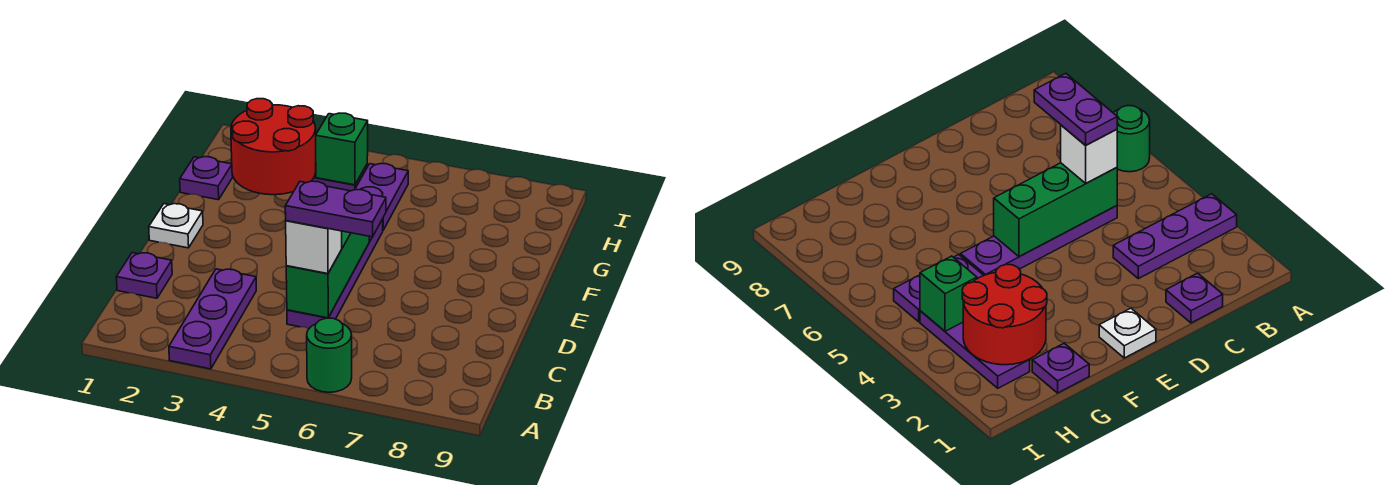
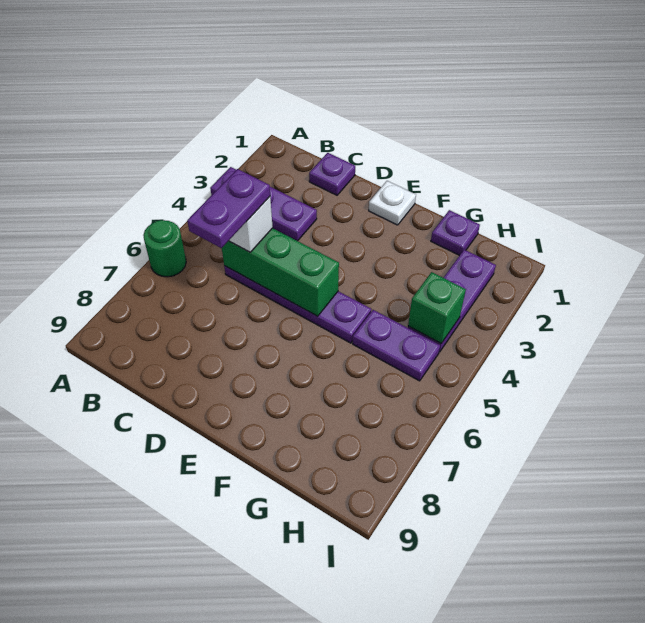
red round brick G2:H3 level 2 -> none

